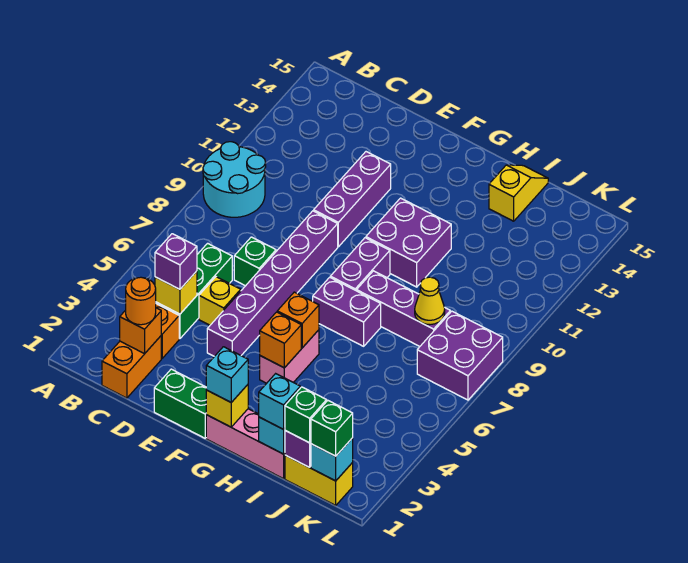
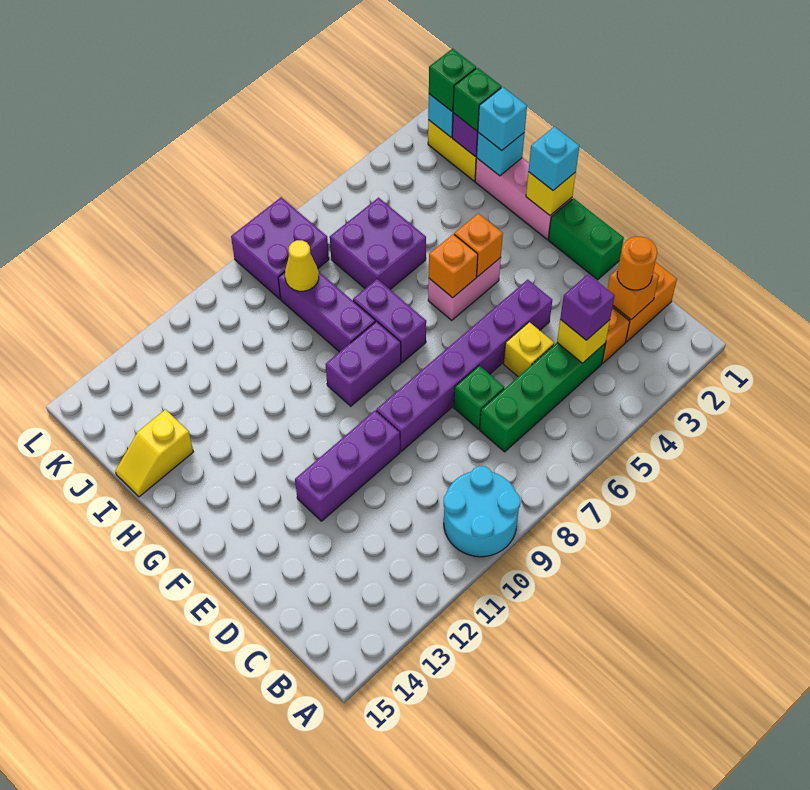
green brick C4:C6 level 1 -> green brick C4:C7 level 1
purple brick G10:H11 level 1 -> purple brick I5:J6 level 1

